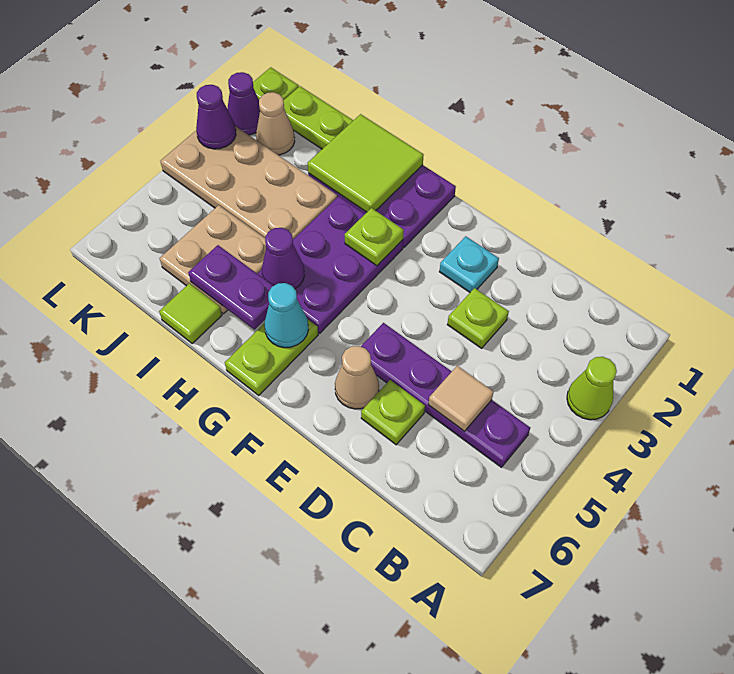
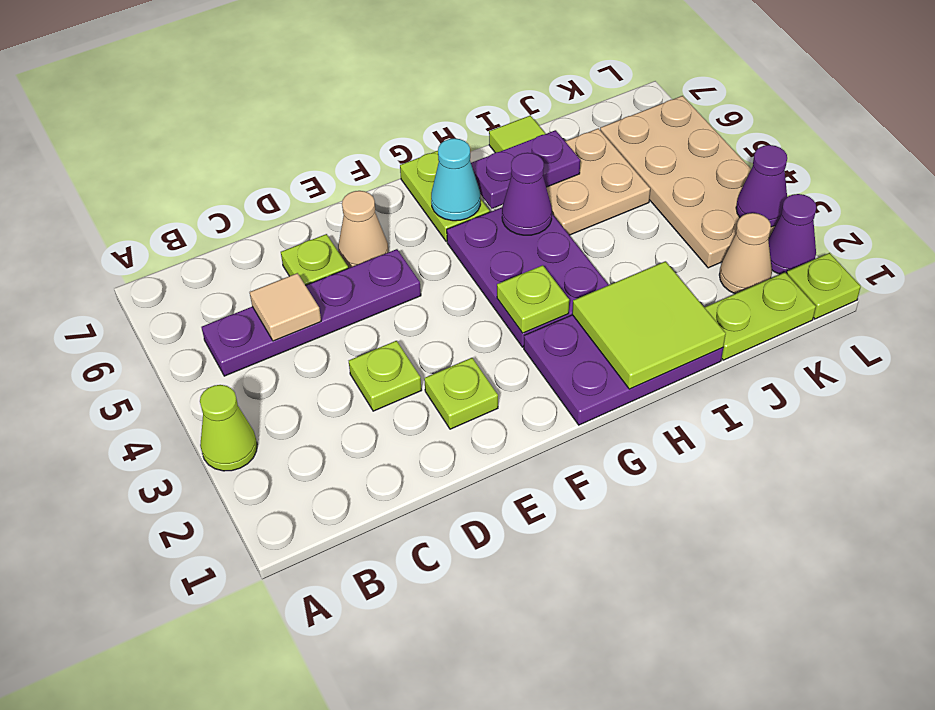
cyan plate E2 level 1 -> lime plate E2 level 1
tan plate I3:L4 level 1 -> tan plate K3:L6 level 1

